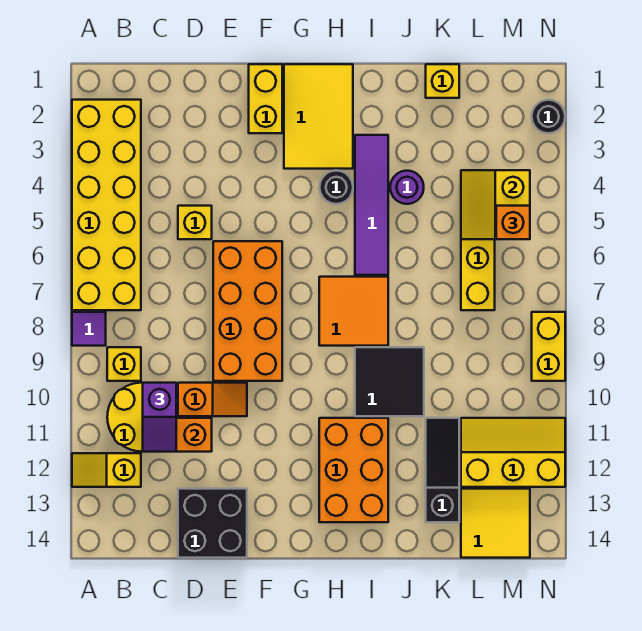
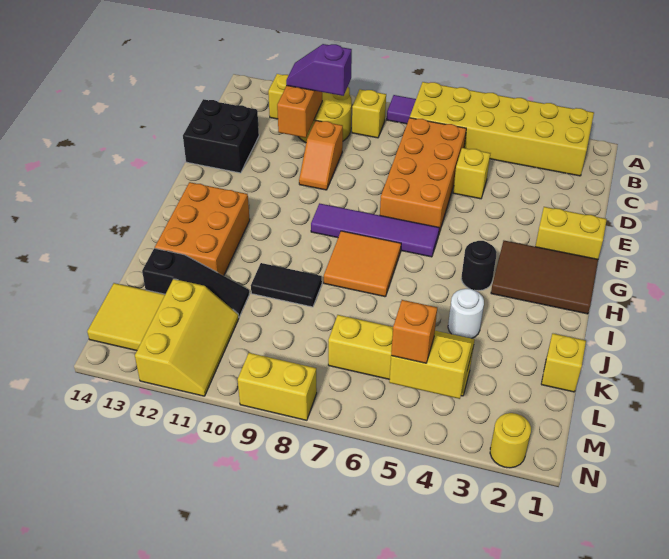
orange brick E6:F9 level 1 -> orange brick C6:F7 level 1
yellow tile G1:H3 level 1 -> brown tile G1:H3 level 1
orange brick H11:I13 level 1 -> orange brick H12:J13 level 1
purple tile I3:I6 level 1 -> purple tile G6:G9 level 1
black tile I9:J10 level 1 -> black tile J9:J10 level 1
purple round brick J4 level 1 -> white round brick J4 level 1
black round brick N2 level 1 -> yellow round brick N2 level 1

